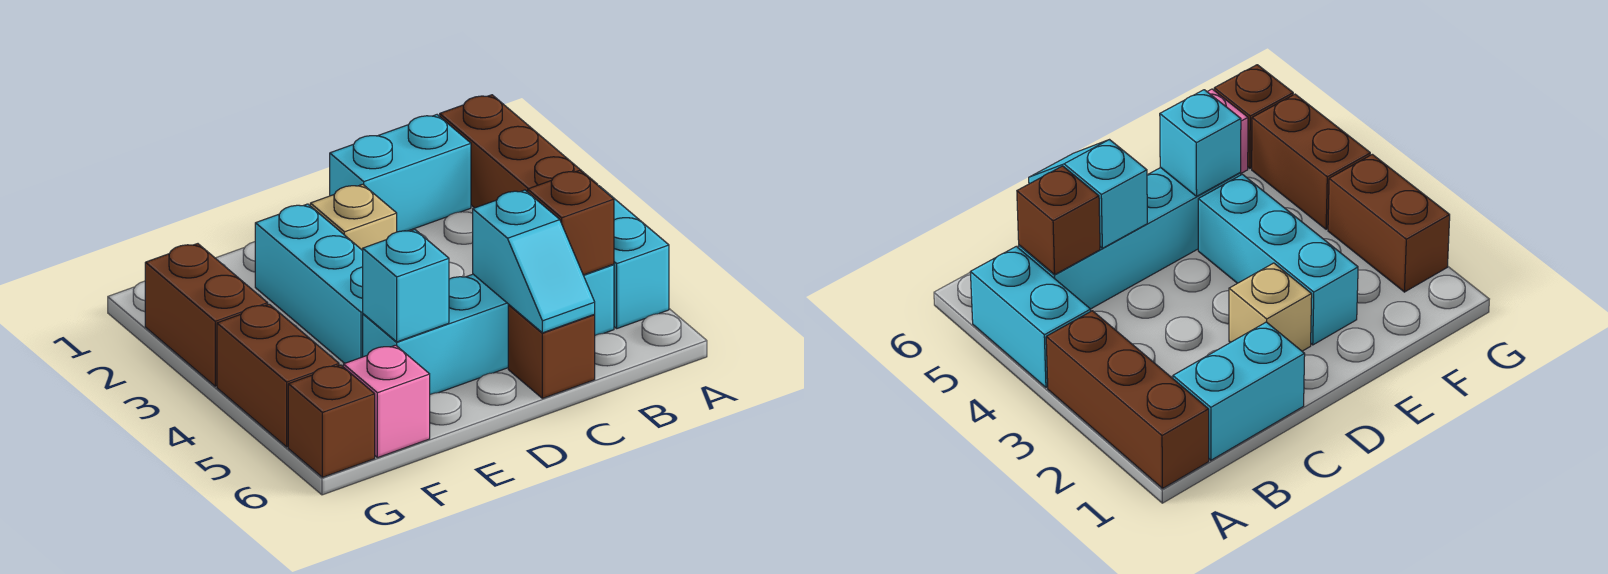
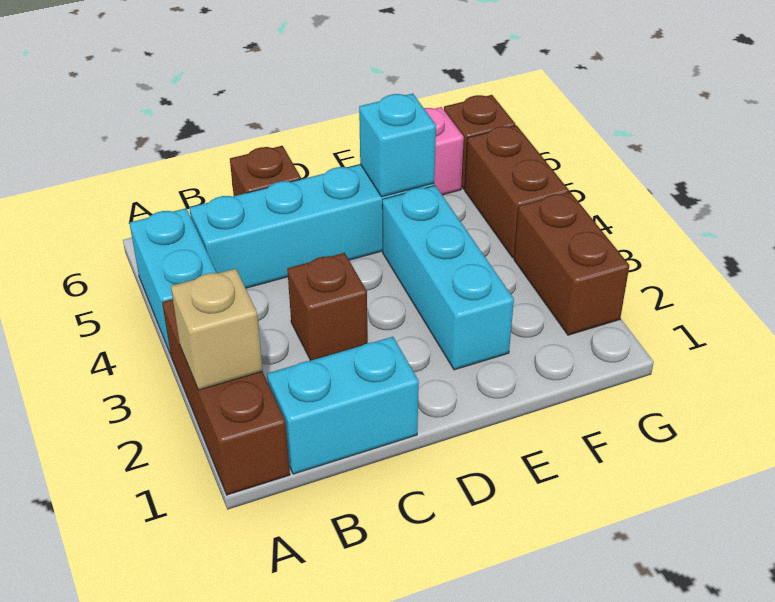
brown brick B5 level 2 -> brown brick C3 level 1
cyan slope C5:C6 level 2 top 5 -> none
tan brick D2 level 1 -> tan brick A2 level 2

